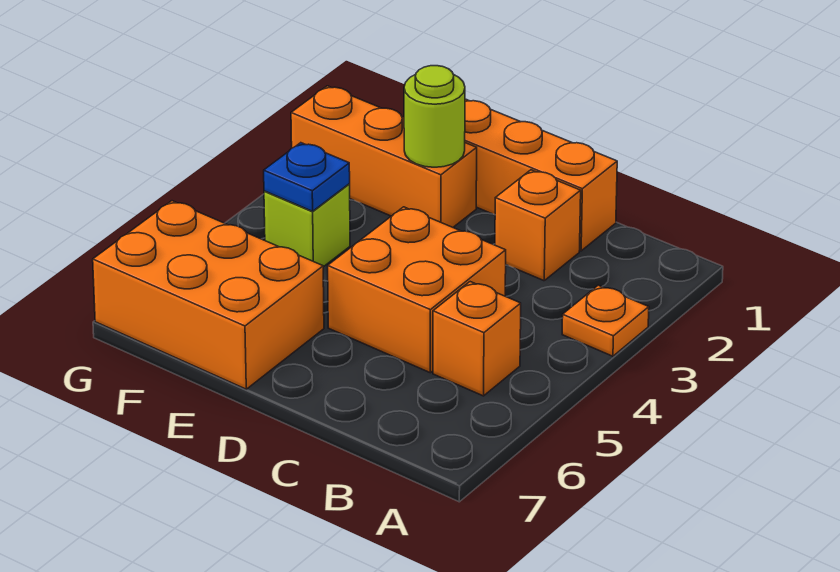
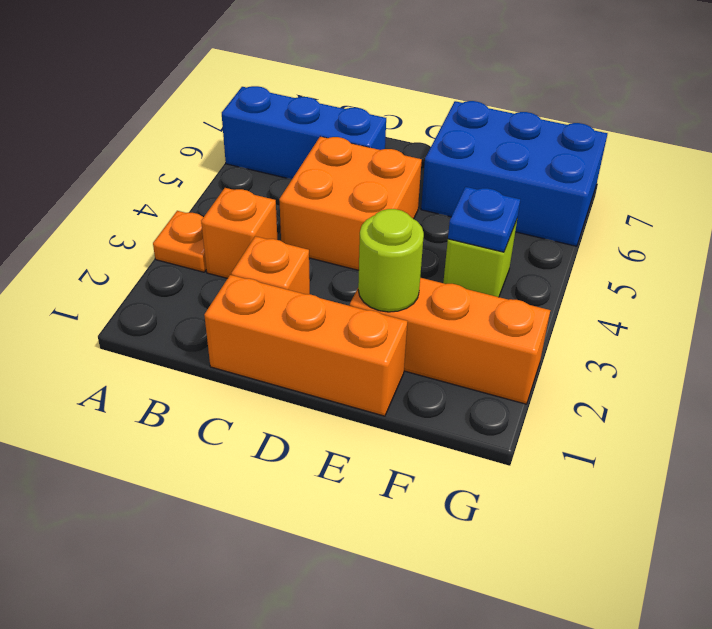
none -> blue brick A6:C6 level 1
orange brick B5 level 1 -> orange brick B3 level 1
orange brick E6:G7 level 1 -> blue brick E6:G7 level 1

